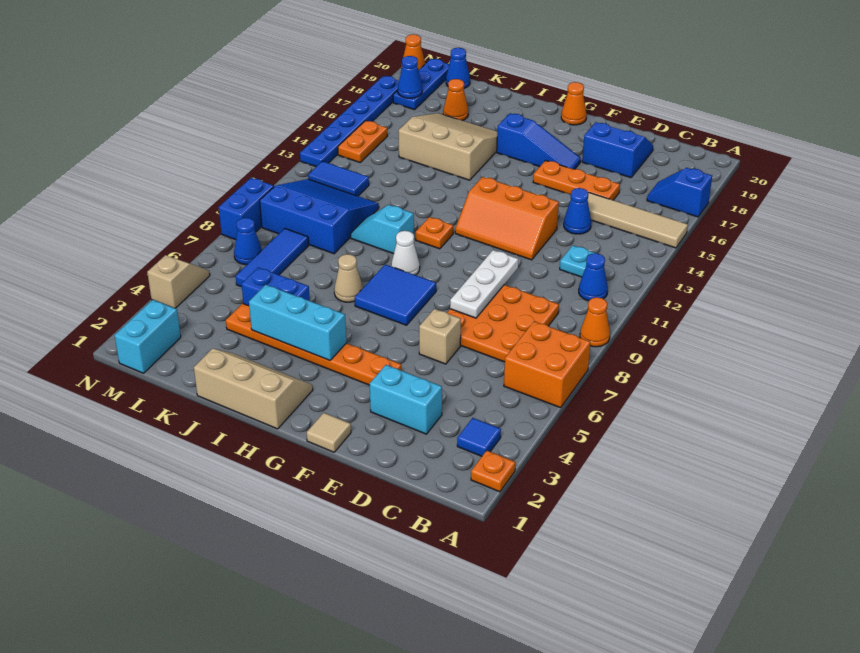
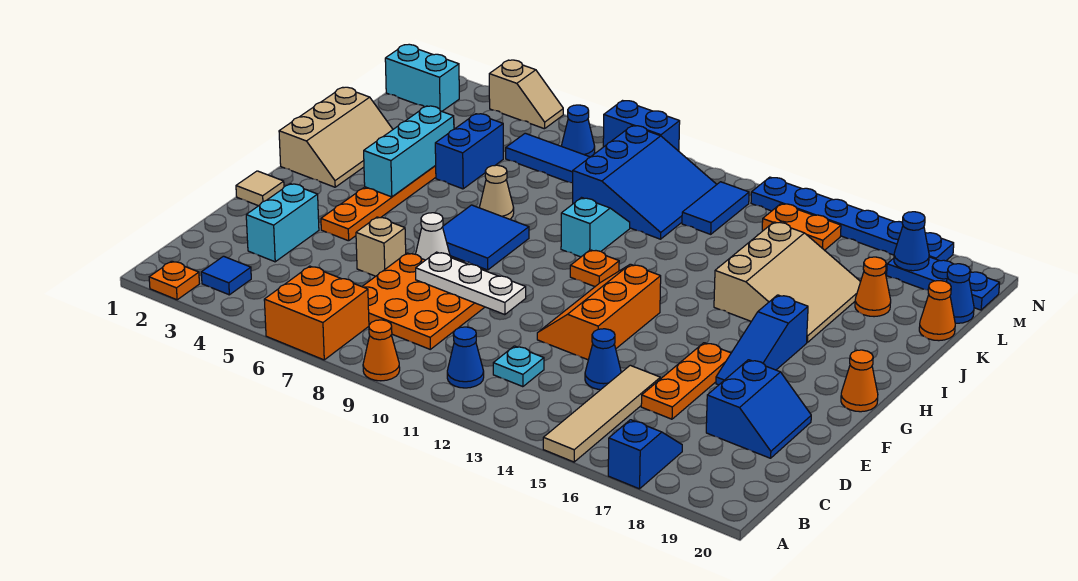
white cone H9 level 1 -> white cone F7 level 1
orange cone N20 level 1 -> orange cone K20 level 1

